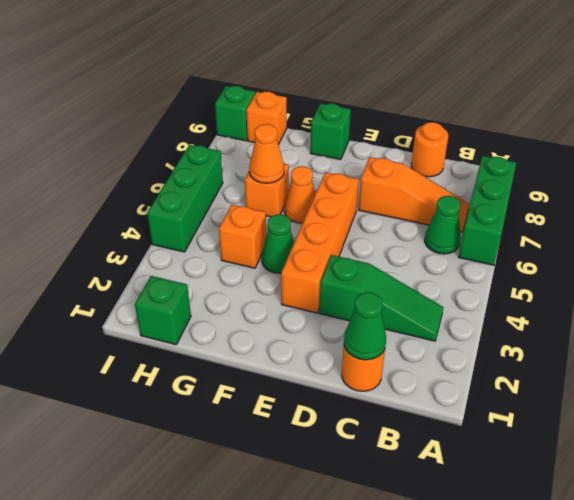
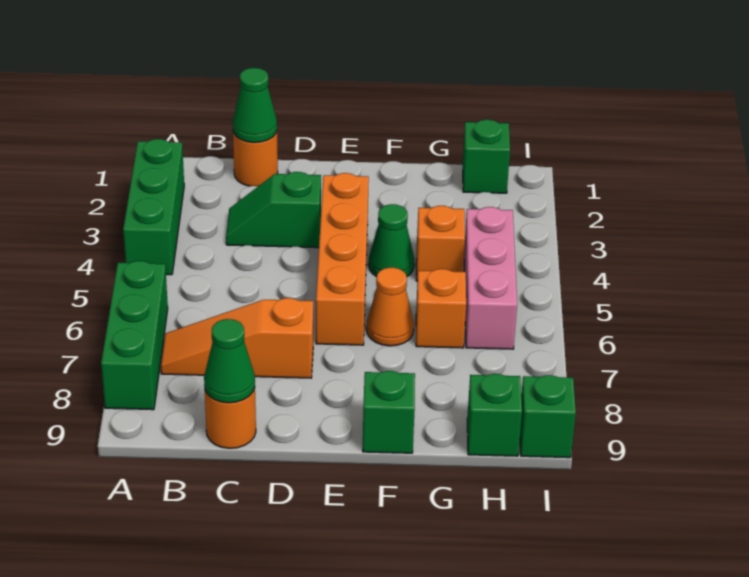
green slope B3:D3 level 1 top D -> green slope C3:D3 level 1 top D
green cone B6 level 1 -> green cone C9 level 2
orange cone G6 level 2 -> none
none -> pink brick H4:H6 level 1
orange brick H9 level 1 -> green brick H9 level 1
green brick I4:I6 level 1 -> green brick A2:A4 level 1

